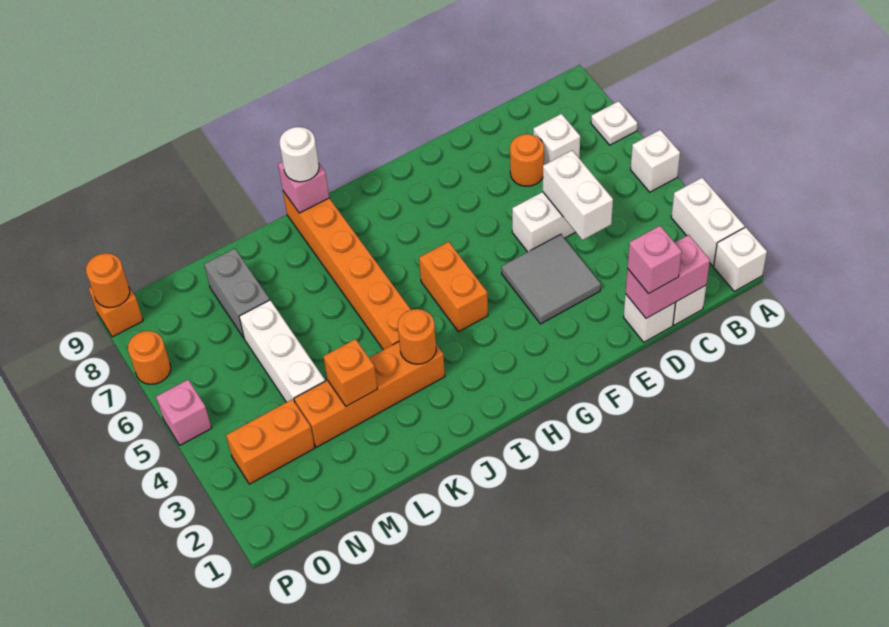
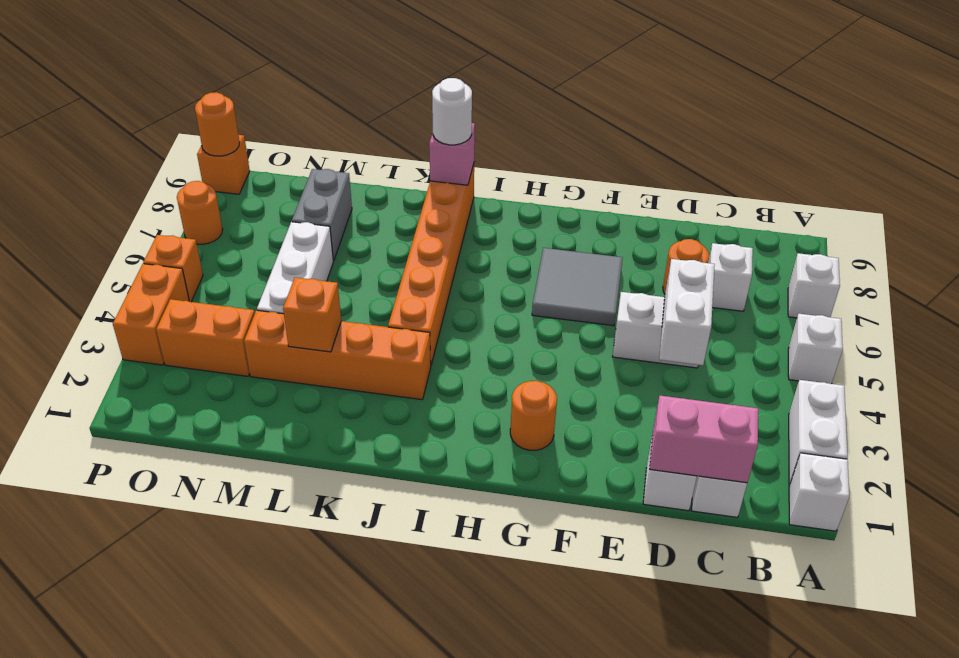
white plate A7 level 1 -> white brick A7 level 1
pink brick D1 level 3 -> none
grey tile E3:F4 level 1 -> grey tile F6:G7 level 1
orange brick H4:H5 level 1 -> orange brick P3:P4 level 1
orange round brick J3 level 2 -> orange round brick G2 level 1
pink brick P5 level 1 -> orange brick P5 level 1

